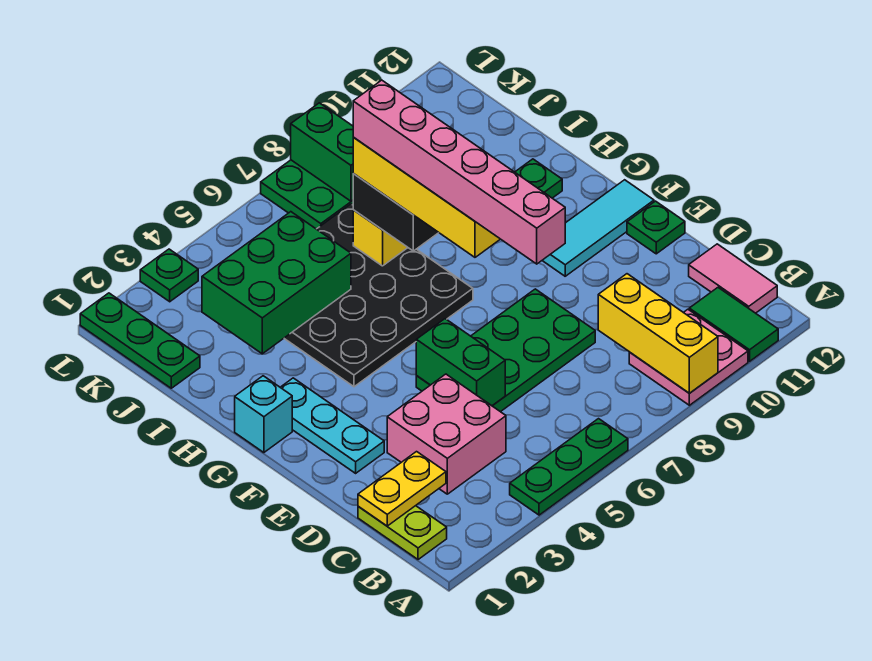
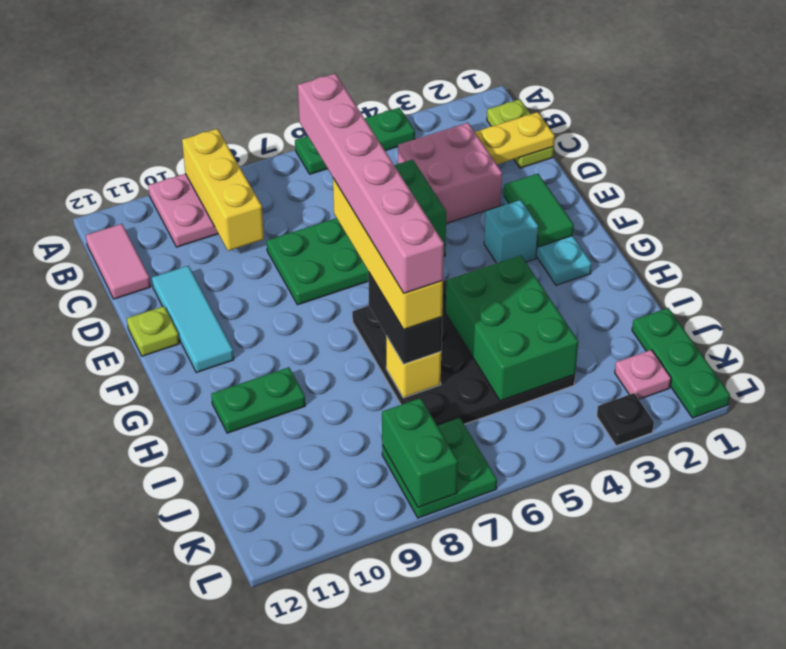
green tile A11:B11 level 1 -> green tile E2:F2 level 2
green plate E12 level 1 -> lime plate E12 level 1
cyan tile F10:F12 level 1 -> cyan tile D11:F11 level 1
cyan brick G1 level 1 -> cyan brick F3 level 1
green brick I3:J5 level 2 -> green brick H4:J5 level 2
none -> pink plate K2 level 1
green plate L3 level 1 -> black plate L3 level 1

